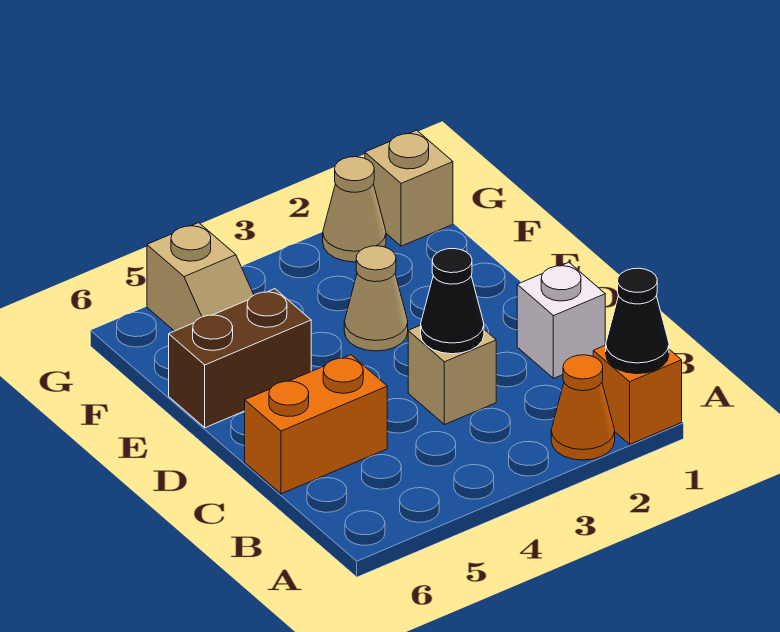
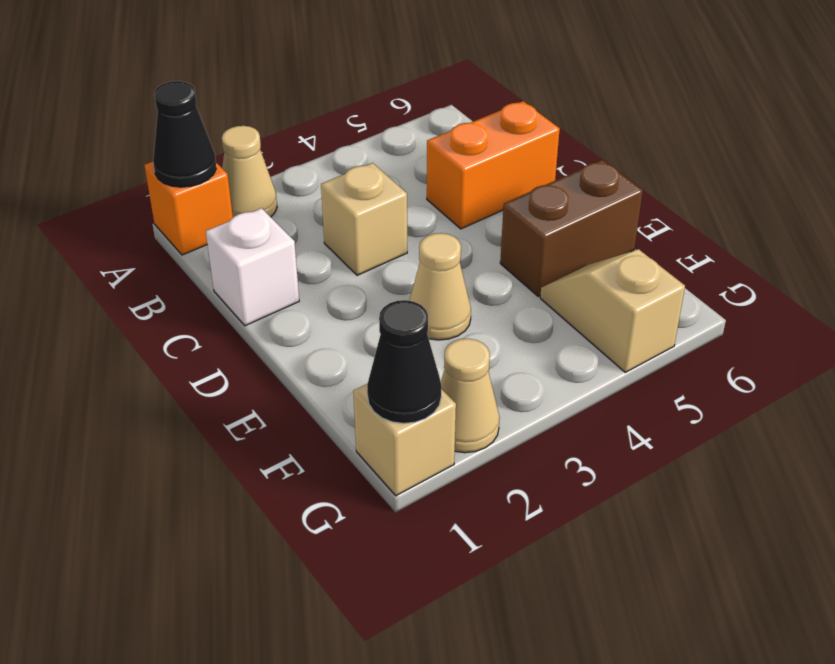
orange cone A2 level 1 -> tan cone A2 level 1
black cone C3 level 2 -> black cone G1 level 2

